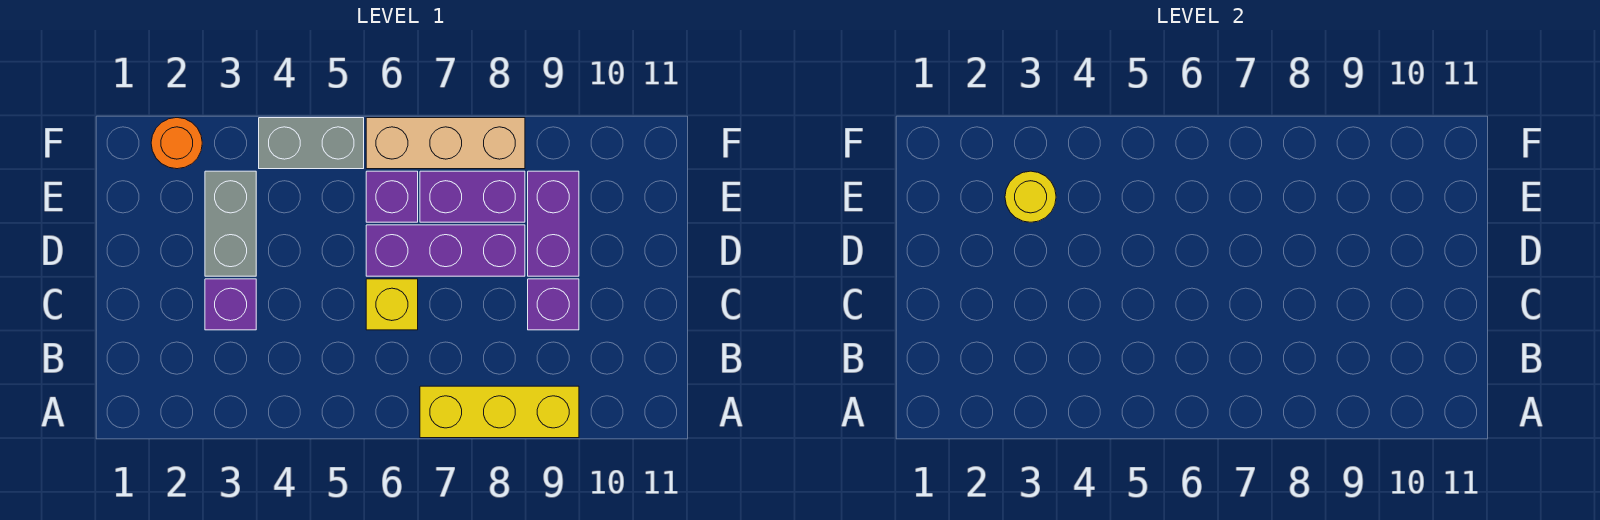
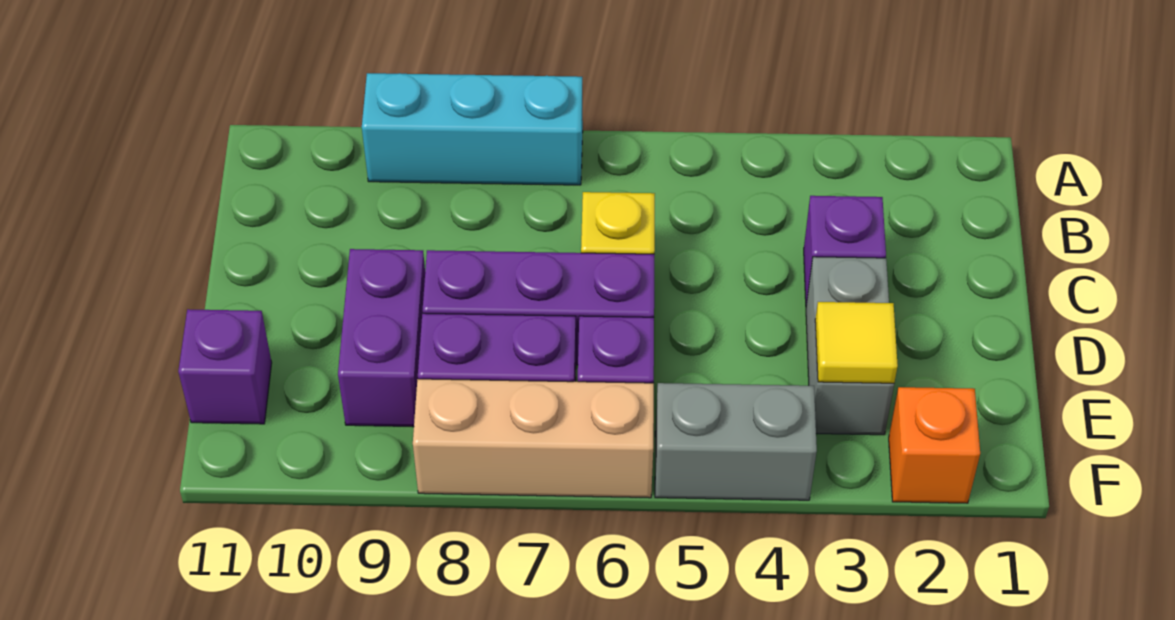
yellow brick A7:A9 level 1 -> cyan brick A7:A9 level 1
purple brick C9 level 1 -> purple brick E11 level 1
yellow round brick E3 level 2 -> yellow tile E3 level 2
orange round brick F2 level 1 -> orange brick F2 level 1

